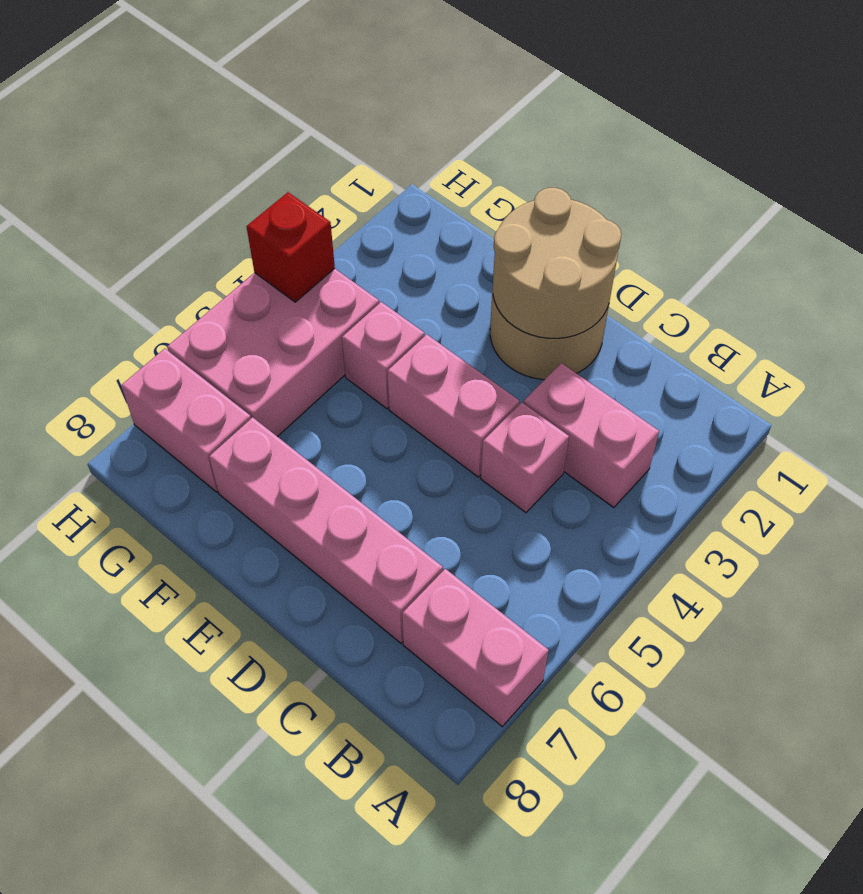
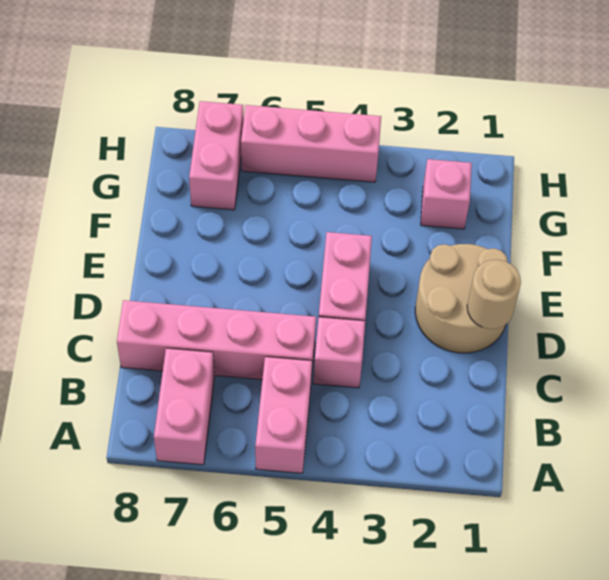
pink brick B3:C3 level 1 -> pink brick A5:B5 level 1
pink brick C7:F7 level 1 -> pink brick C5:C8 level 1
tan round brick D1:E2 level 2 -> tan round brick D1 level 2
pink brick F4 level 1 -> pink brick G2 level 1
pink brick G4:H6 level 1 -> pink brick H4:H6 level 1
red brick H4 level 2 -> none

